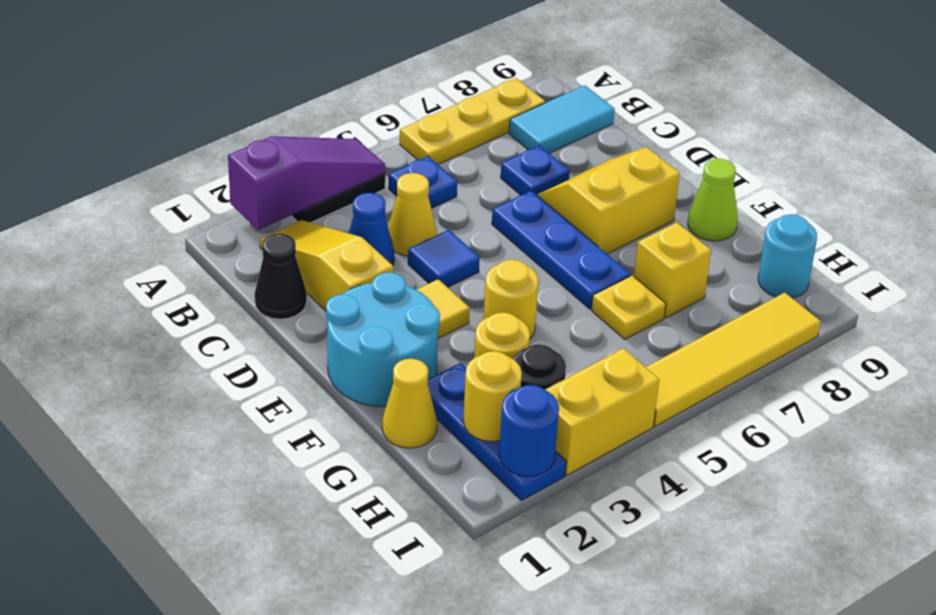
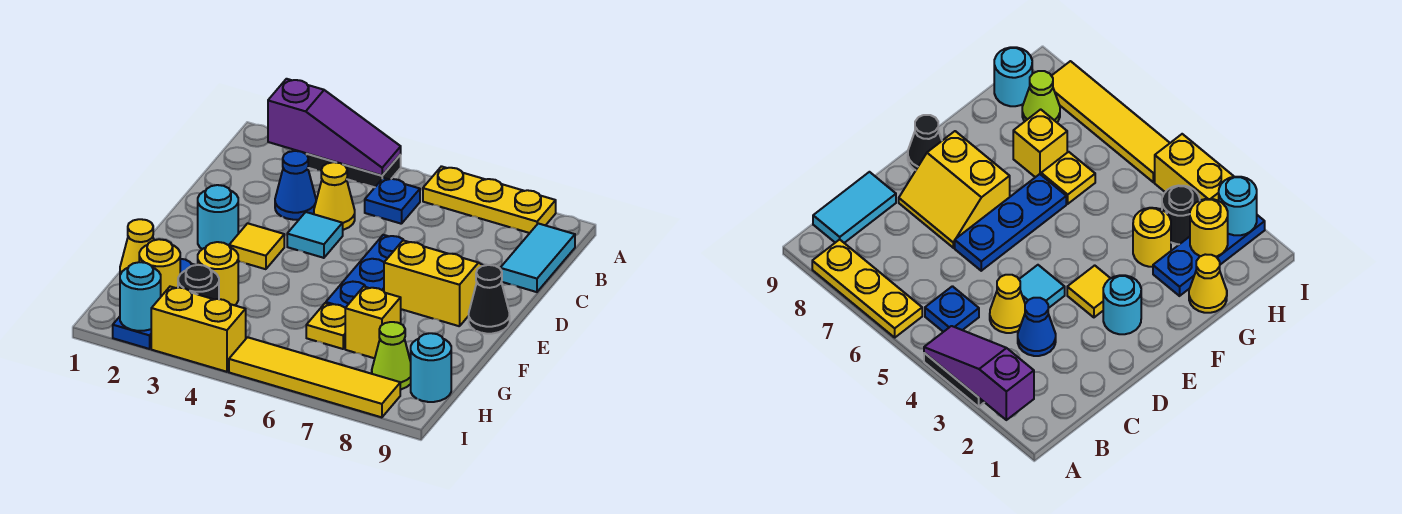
yellow slope B2:D2 level 1 top D -> none
cyan tile B8:B9 level 1 -> cyan tile B9:C9 level 1
black cone C1 level 1 -> black cone E9 level 1
blue plate C7 level 1 -> none
blue tile D4 level 1 -> cyan tile D4 level 1
cyan round brick E1:F2 level 1 -> cyan round brick E2 level 1
yellow round brick F4 level 1 -> none
lime cone F9 level 1 -> lime cone H8 level 1
blue round brick I2 level 2 -> cyan round brick I2 level 2

